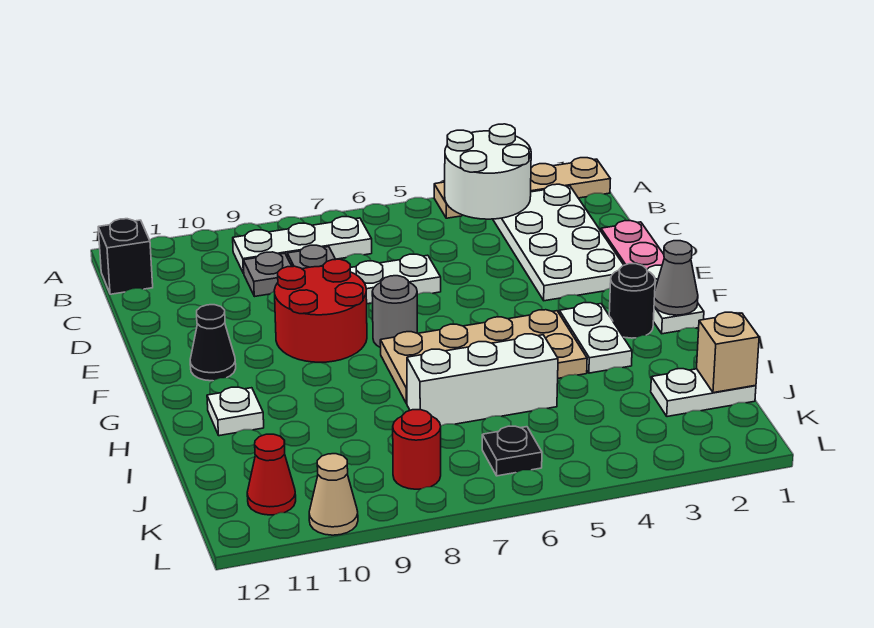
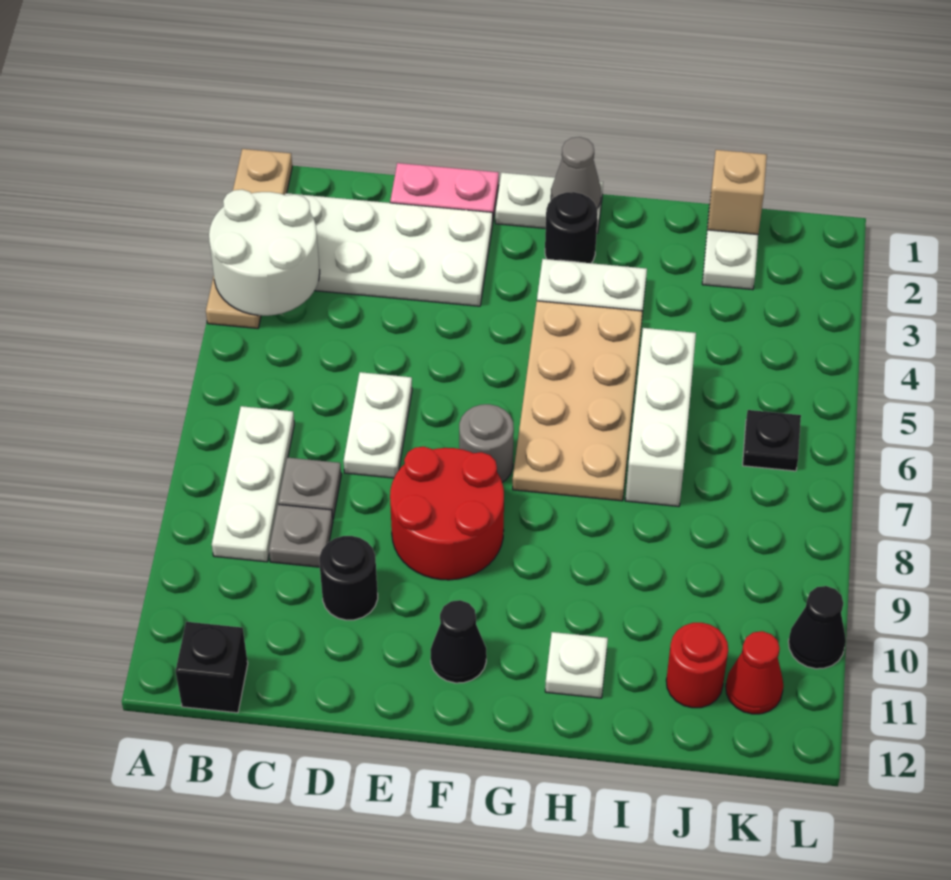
none -> black round brick D10 level 1
red round brick K8 level 1 -> red round brick J11 level 1
tan cone L10 level 1 -> black cone L10 level 1

